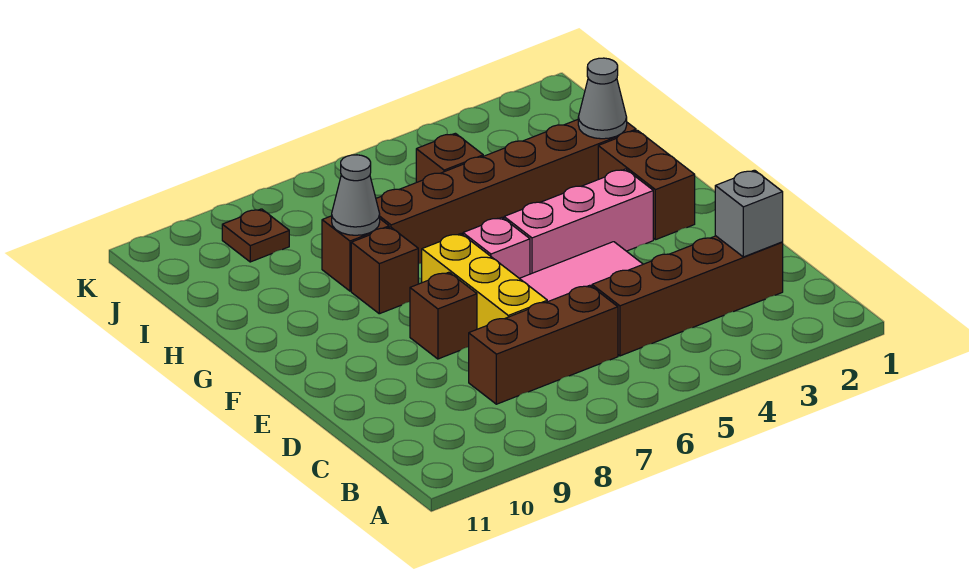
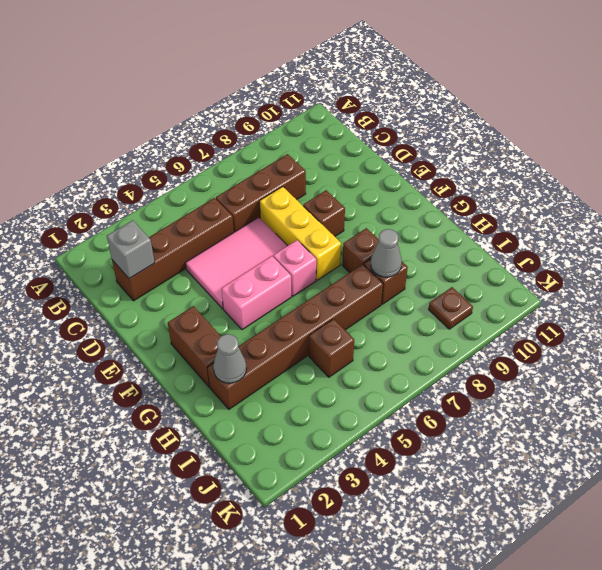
pink brick F3:F5 level 1 -> pink brick F4:F5 level 1

